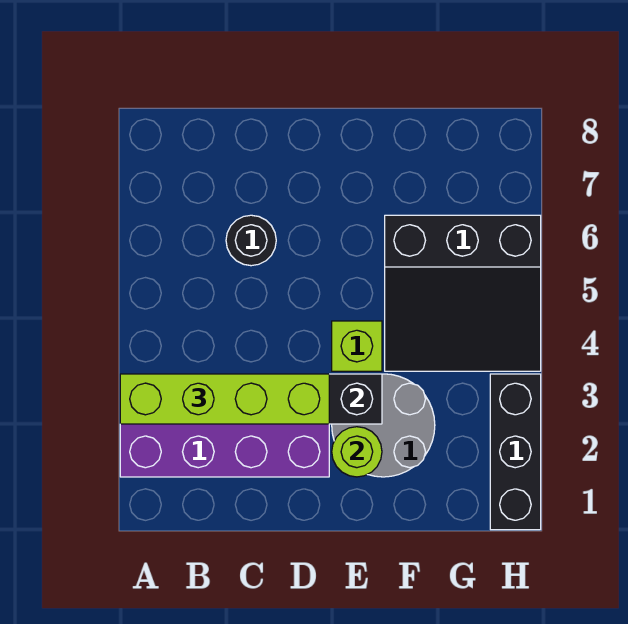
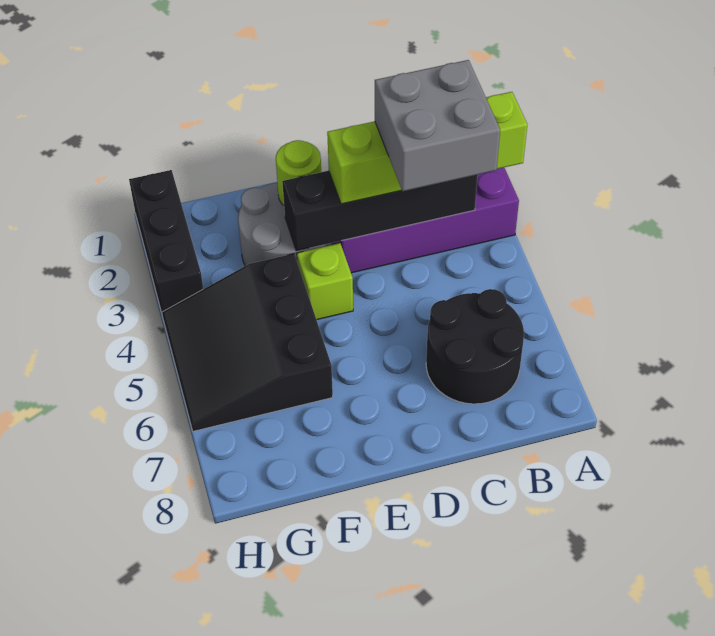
none -> grey brick B3:C4 level 4
black round brick C6 level 1 -> black round brick B6:C7 level 1
black slope F4:H6 level 1 top 6 -> black slope F4:H6 level 1 top F

